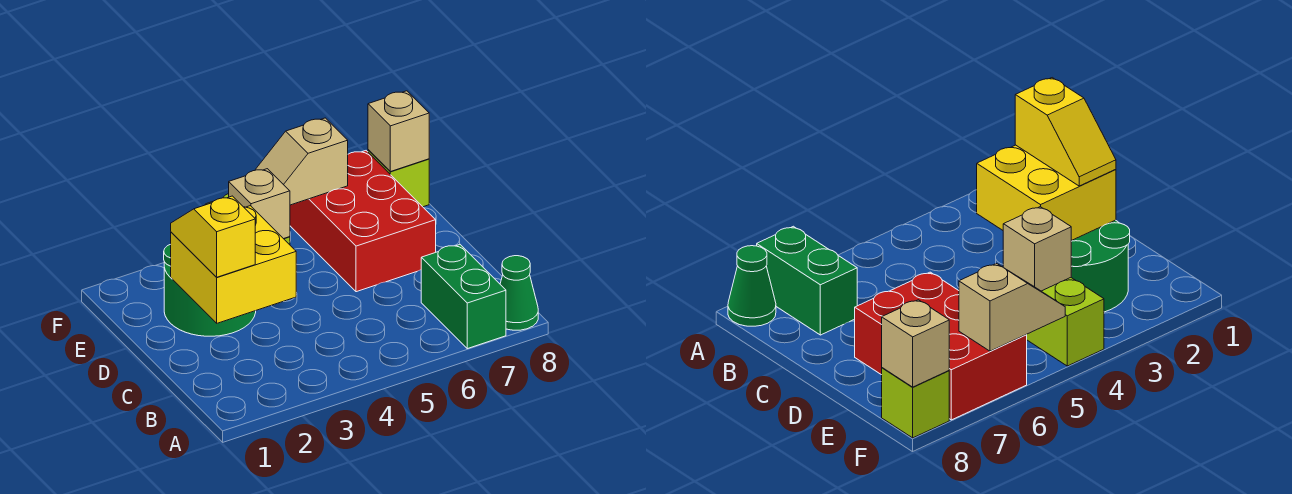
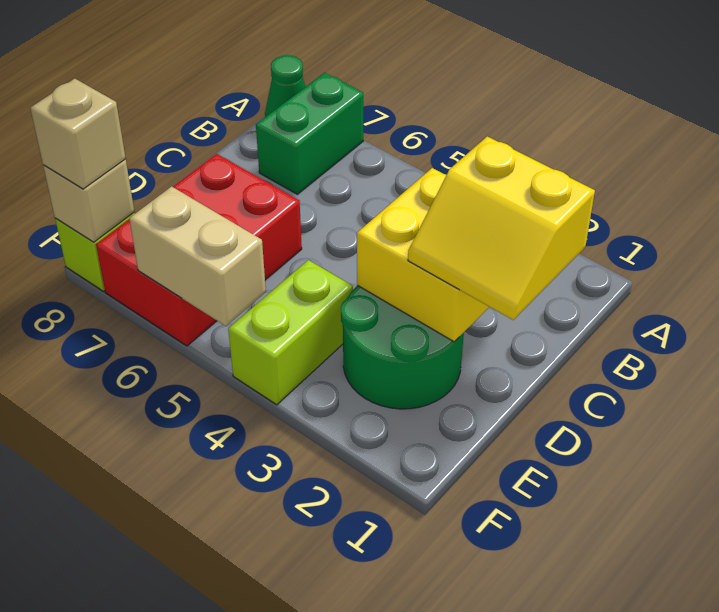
yellow slope C2:D2 level 3 top C -> yellow slope C1:D2 level 3 top C
tan brick E4 level 2 -> tan brick F8 level 3
tan slope F5:F6 level 2 top 6 -> tan brick F5:F6 level 2

